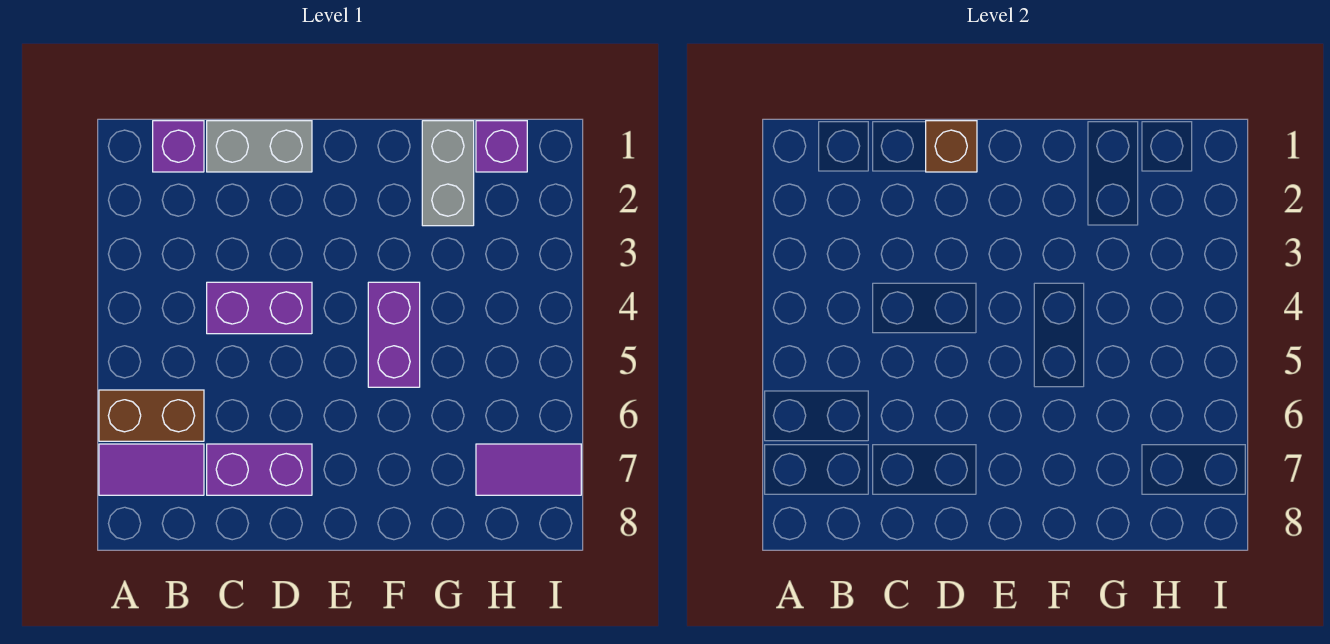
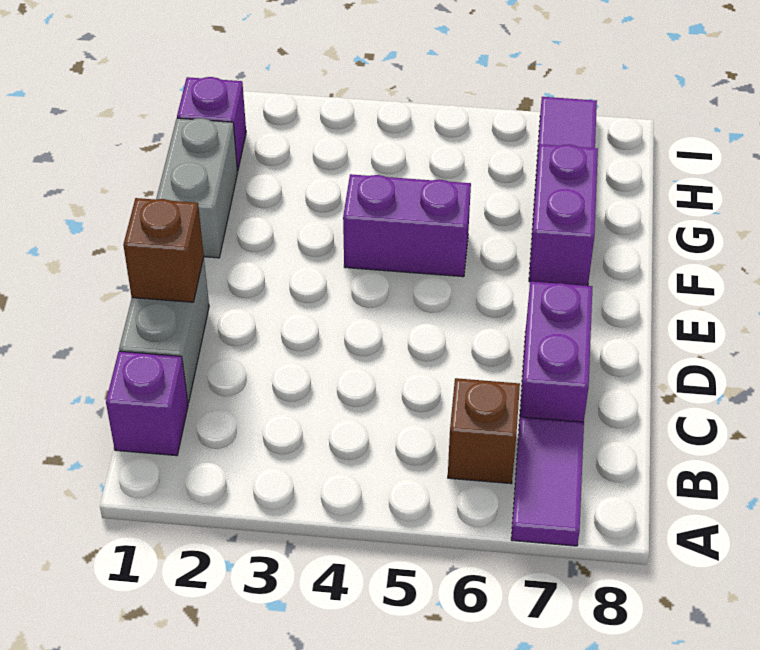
brown brick A6:B6 level 1 -> brown brick B6 level 1
purple brick C4:D4 level 1 -> purple brick F7:G7 level 1
grey brick G1:G2 level 1 -> grey brick F1:G1 level 1

